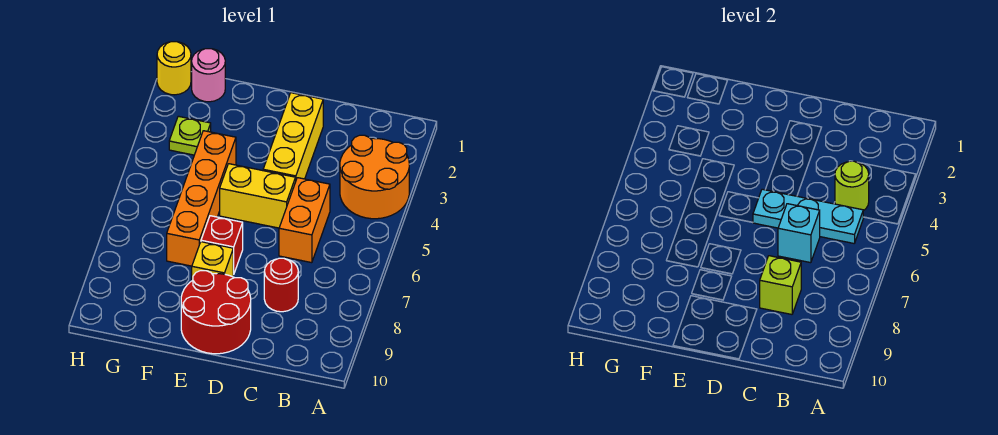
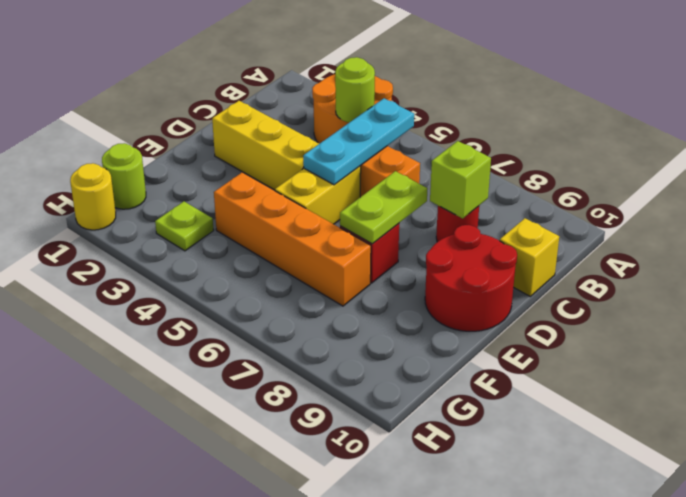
cyan brick C6 level 2 -> none
none -> lime plate D7:E7 level 2
yellow brick E8 level 1 -> yellow brick C10 level 1
pink round brick G1 level 1 -> lime round brick G1 level 1

